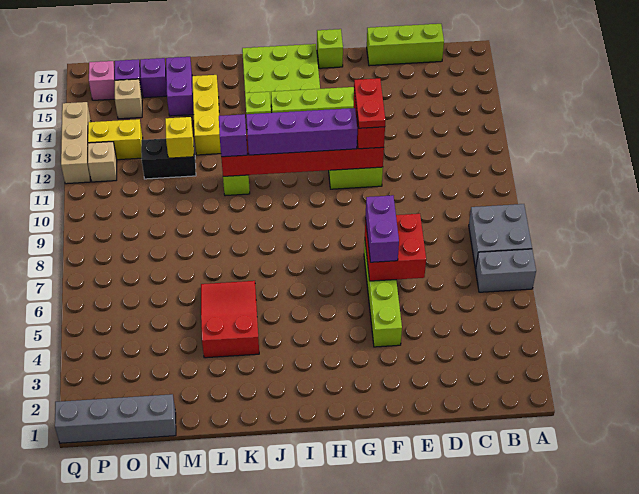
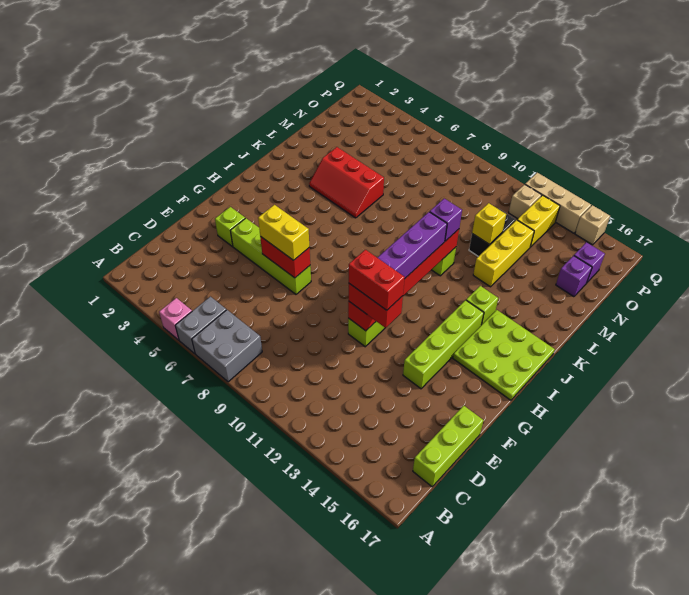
red brick E6:F7 level 2 -> red brick F6:F7 level 2
purple brick F6:F7 level 3 -> yellow brick F6:F7 level 3
red plate F11:F12 level 4 -> red brick F11:F12 level 4
lime brick G17 level 1 -> lime brick F3 level 1
red slope K4:L6 level 1 top 4 -> red slope K4:L6 level 1 top L
yellow brick L13:L15 level 1 -> yellow brick L13:N13 level 1
purple brick M15:M16 level 1 -> none
grey brick N1:Q1 level 1 -> none
tan brick O15 level 1 -> tan brick Q15 level 1
pink brick P16 level 1 -> pink brick A5 level 1

